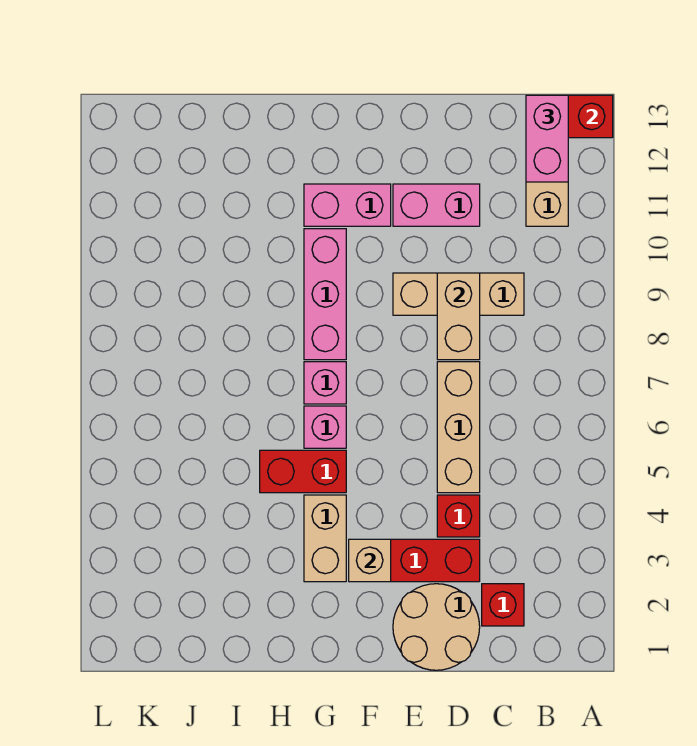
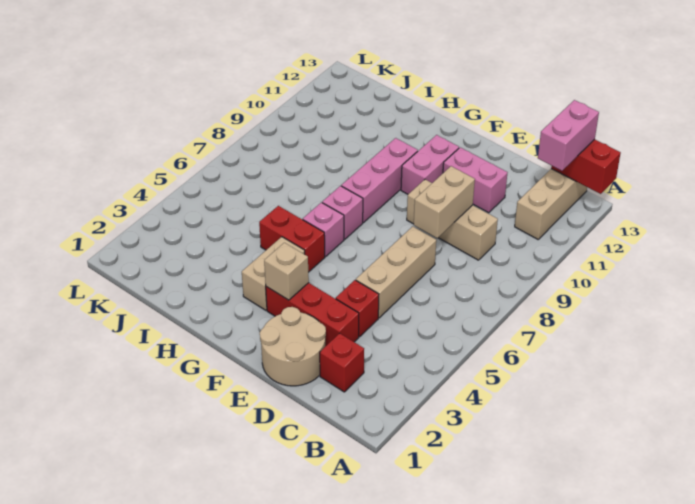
pink brick F11:G11 level 1 -> pink brick F10:F11 level 1

